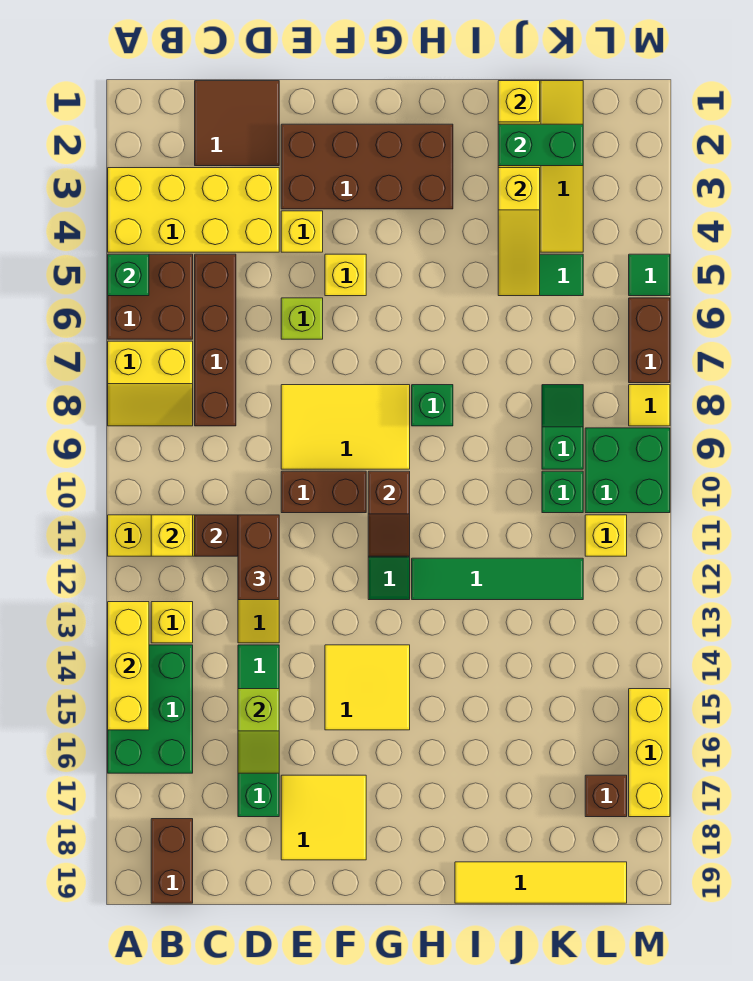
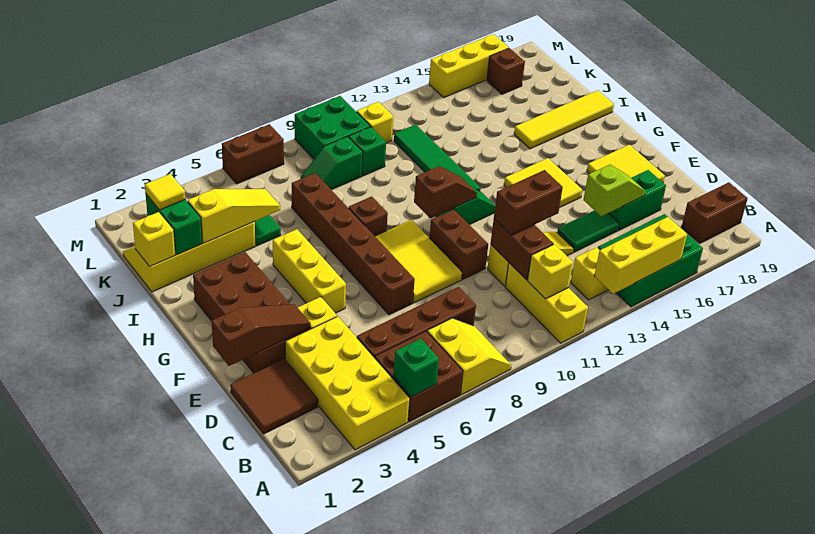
none -> brown slope E1:E3 level 2 top 1
lime brick E6 level 1 -> none
none -> brown brick E7:J7 level 1
yellow brick F5 level 1 -> yellow brick F5:H5 level 1
green brick H8 level 1 -> brown brick H8 level 1
yellow tile I19:L19 level 1 -> yellow tile I16:I19 level 1
green tile M5 level 1 -> none
yellow tile M8 level 1 -> yellow tile K2 level 3

